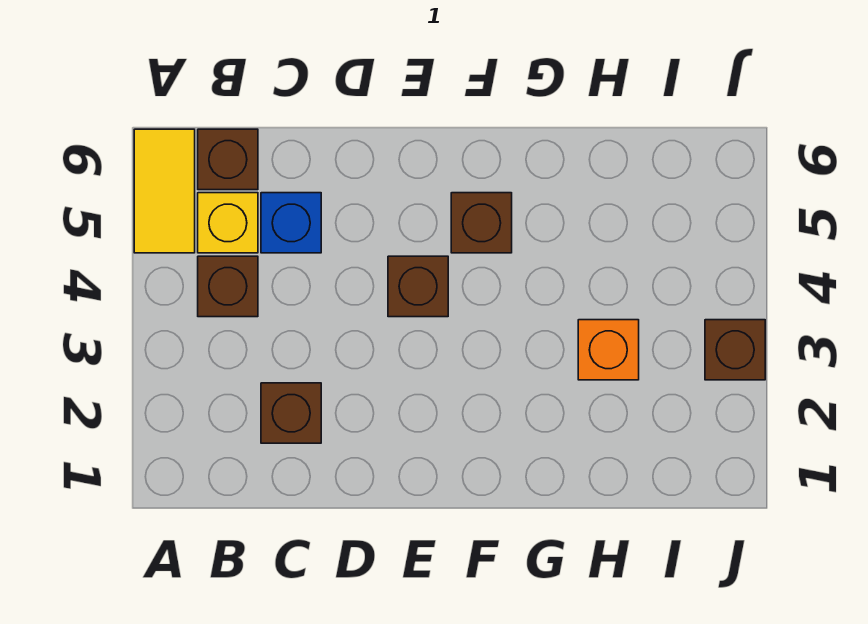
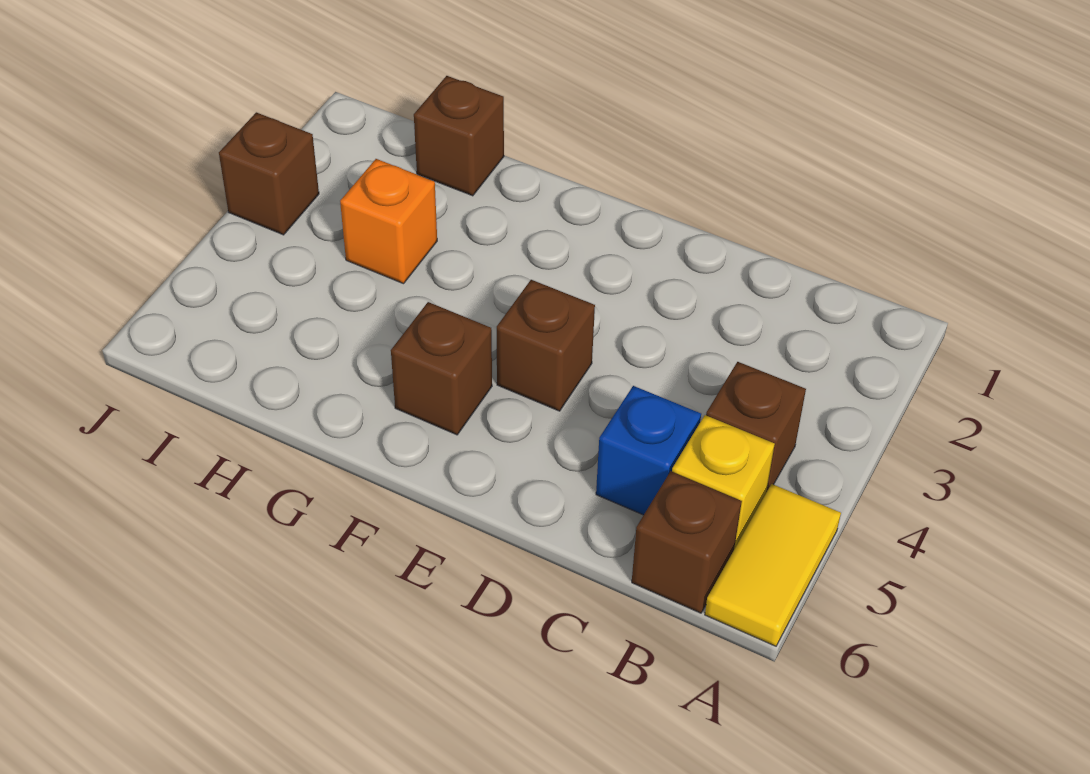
brown brick C2 level 1 -> brown brick H1 level 1

